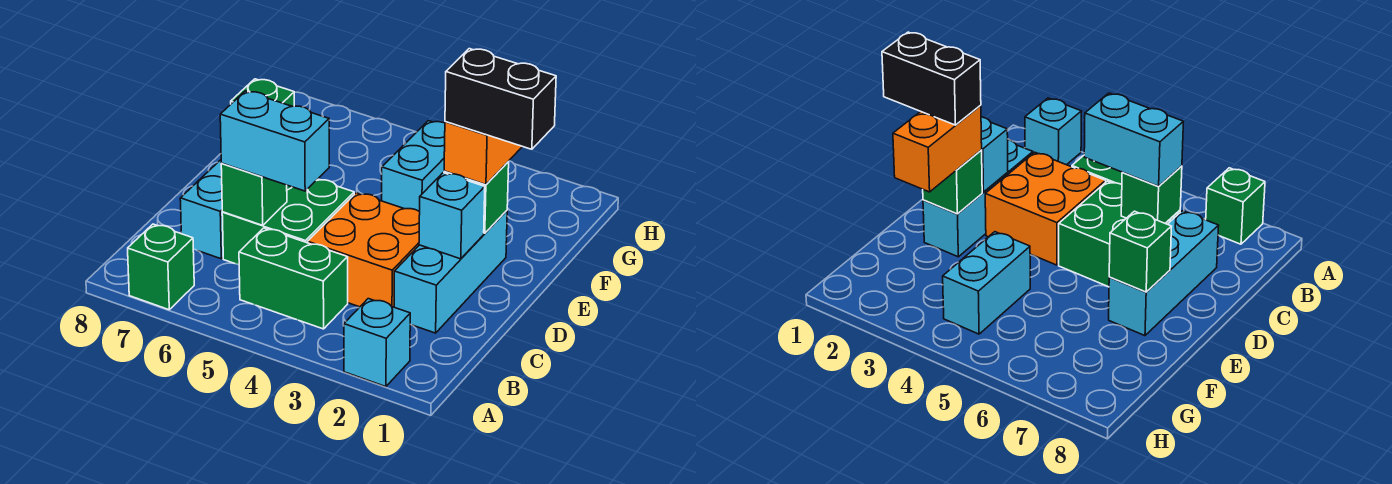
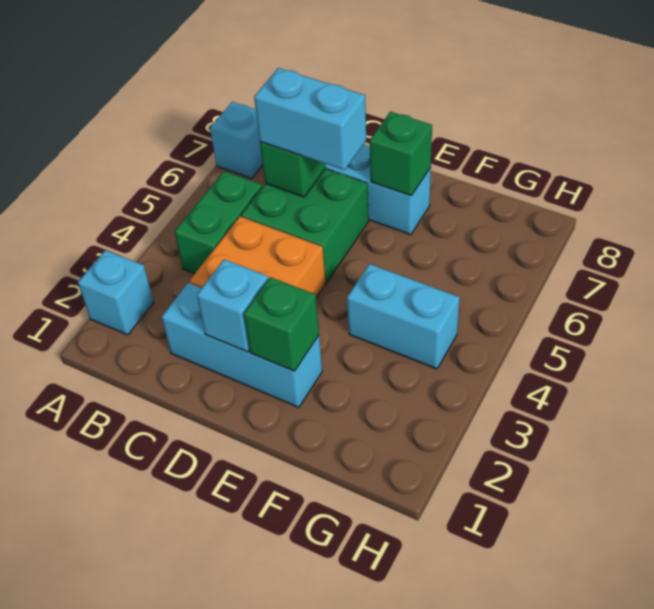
green brick A7 level 1 -> cyan brick A7 level 1
cyan brick C5:C6 level 3 -> cyan brick C6:D6 level 3
black brick E1:E2 level 4 -> none
orange brick E2:F2 level 3 -> none

